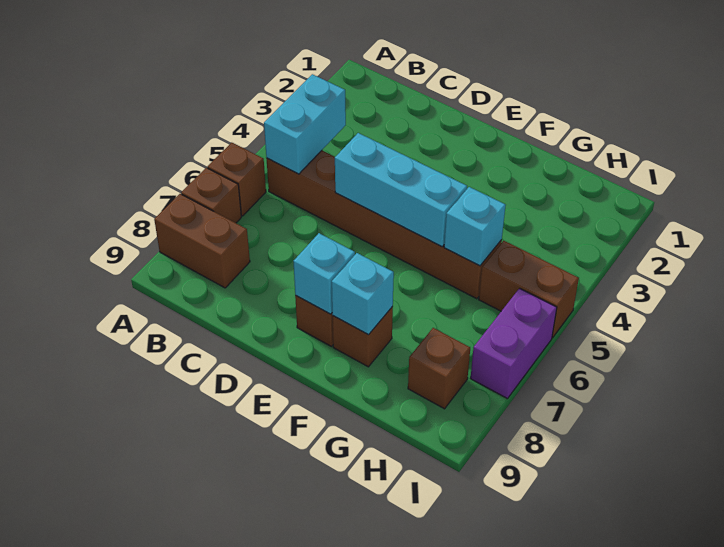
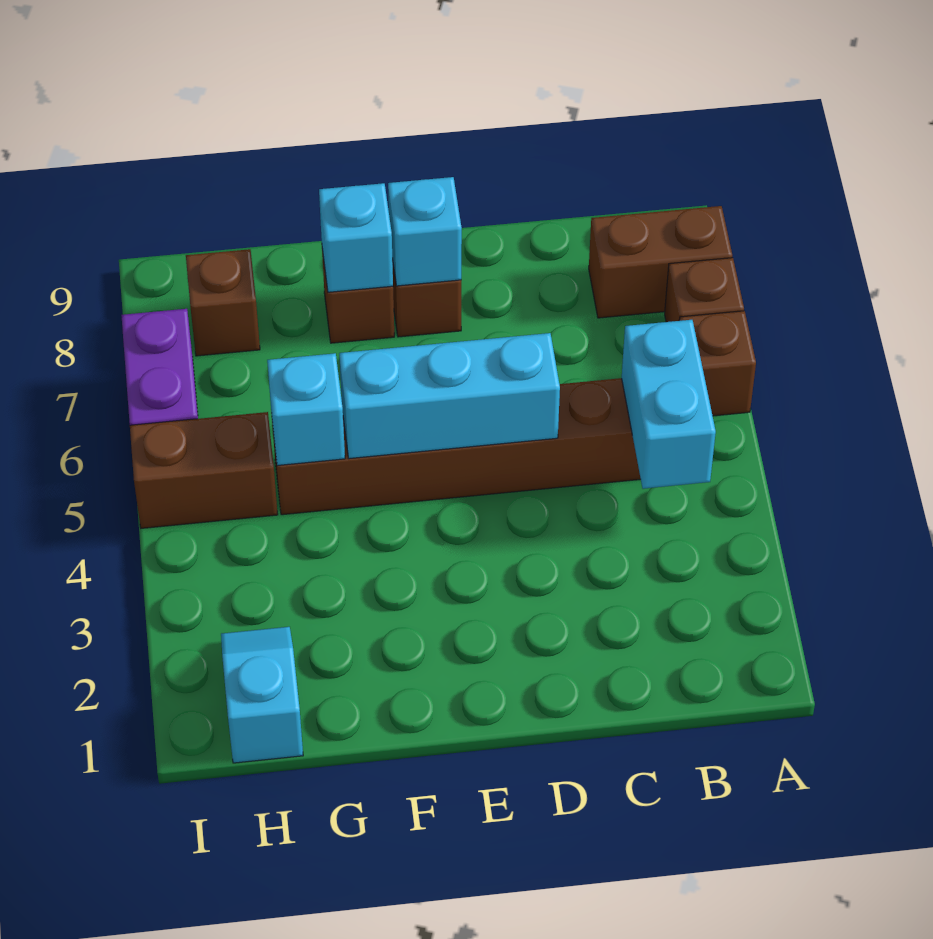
none -> cyan slope H1:H2 level 1 top 1

